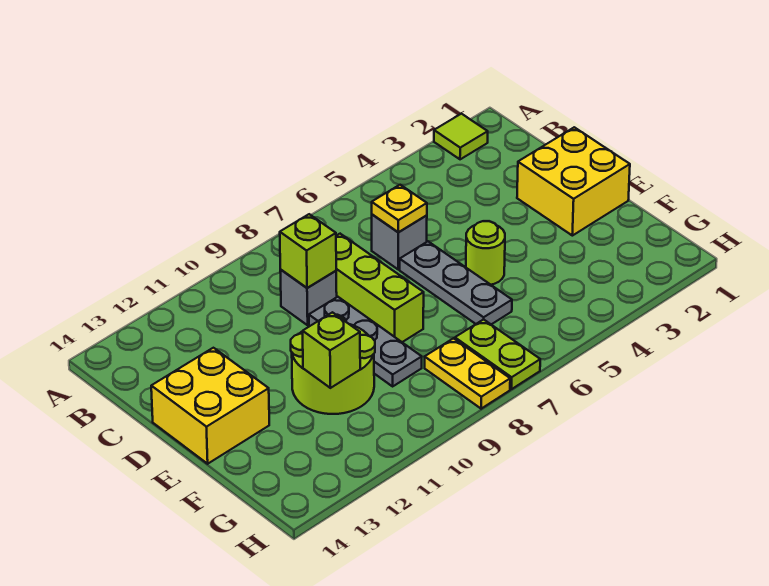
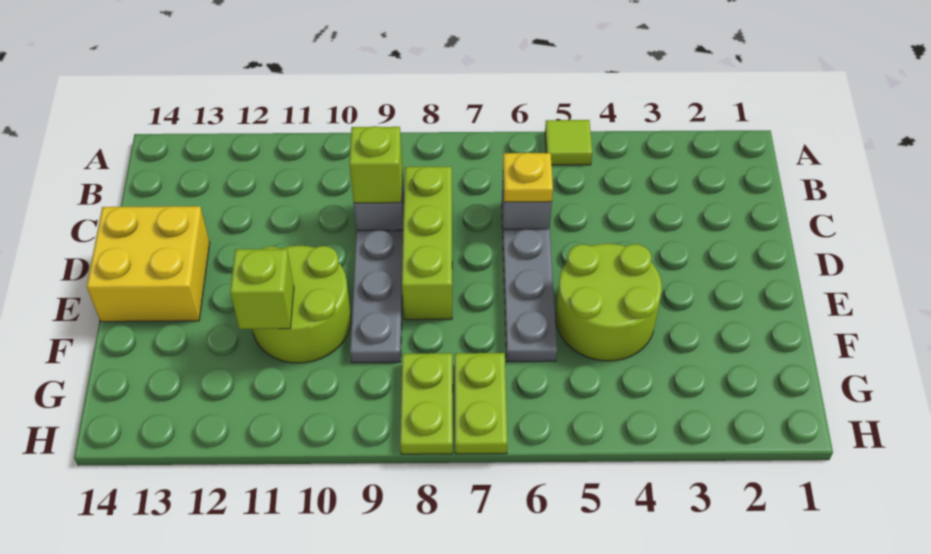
lime tile A2 level 1 -> lime tile A5 level 1
yellow brick D1:E2 level 1 -> none
lime round brick E5 level 1 -> lime round brick E4:F5 level 1
yellow plate G8:H8 level 1 -> lime plate G8:H8 level 1

